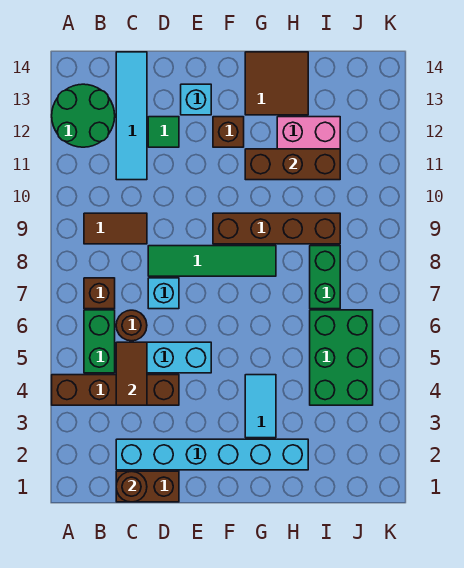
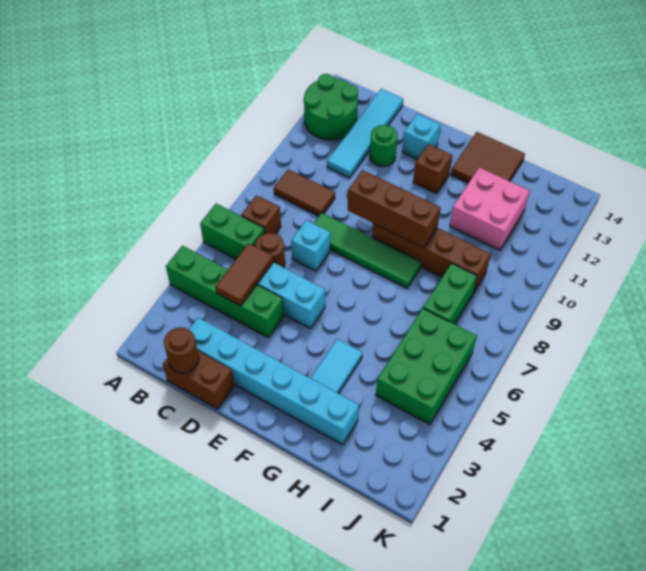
brown brick A4:D4 level 1 -> green brick A4:D4 level 1
green brick B5:B6 level 1 -> green brick A6:B6 level 1
green tile D12 level 1 -> green round brick D12 level 1
brown brick G11:I11 level 2 -> brown brick E9:G9 level 2

